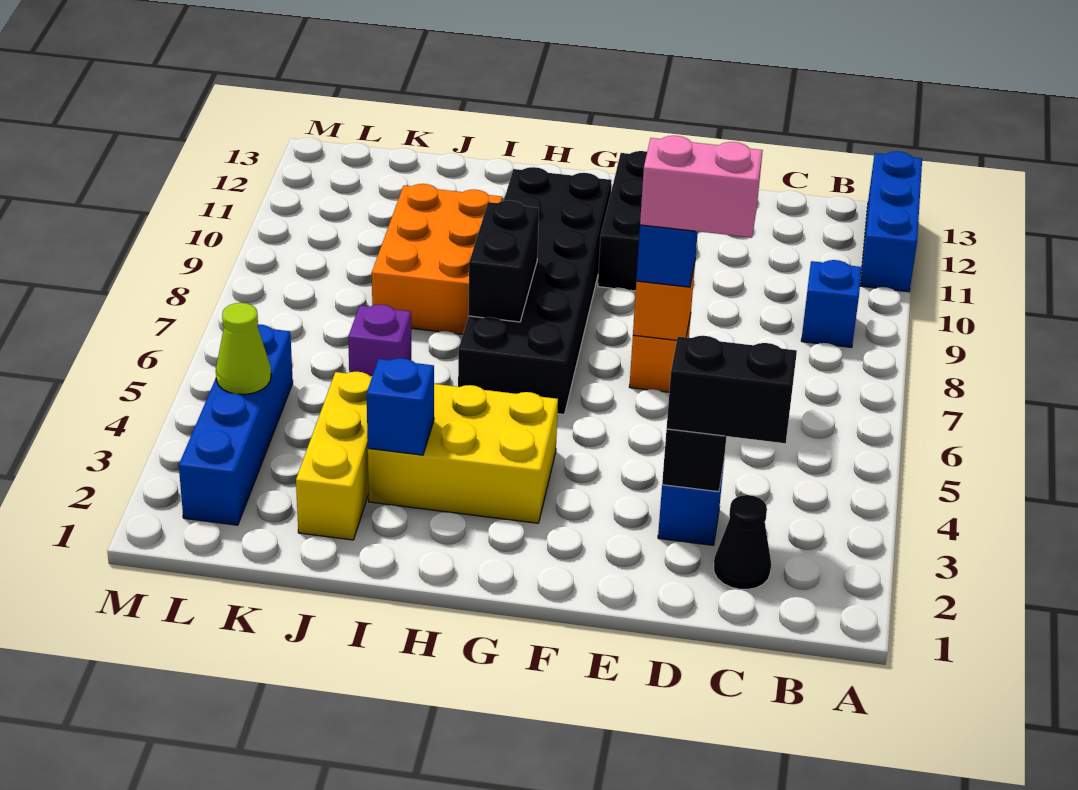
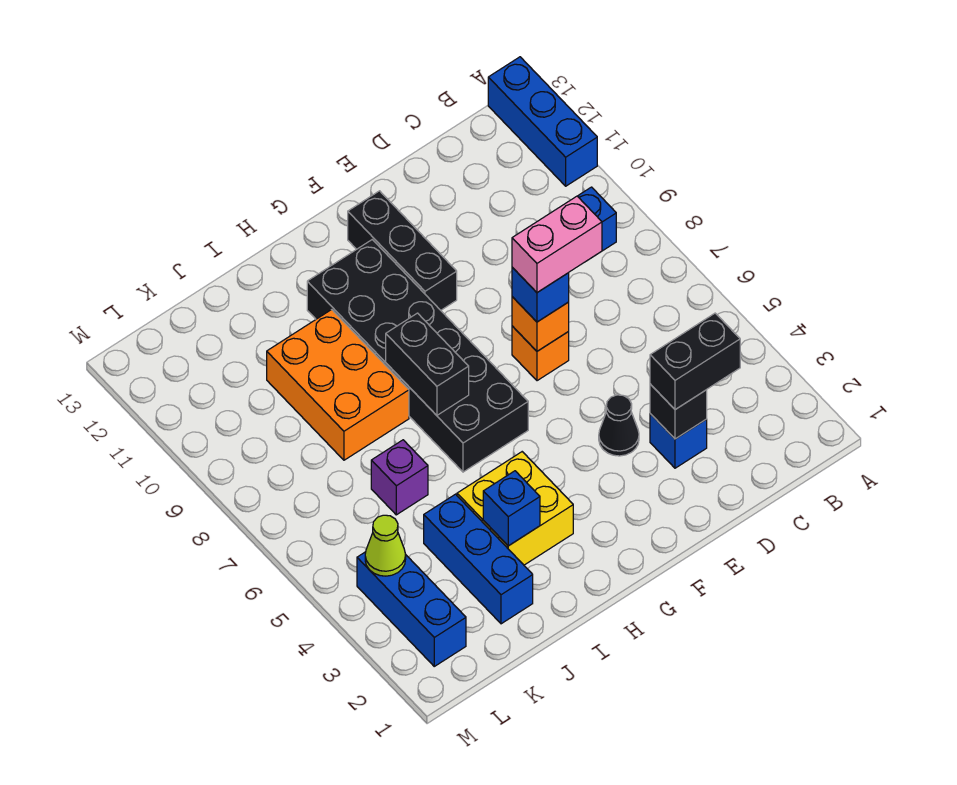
black cone C2 level 1 -> black cone E4 level 1
yellow brick G3:I4 level 1 -> yellow brick H3:I4 level 1
yellow brick J2:J4 level 1 -> blue brick J2:J4 level 1
blue brick L2:L5 level 1 -> blue brick L2:L4 level 1

